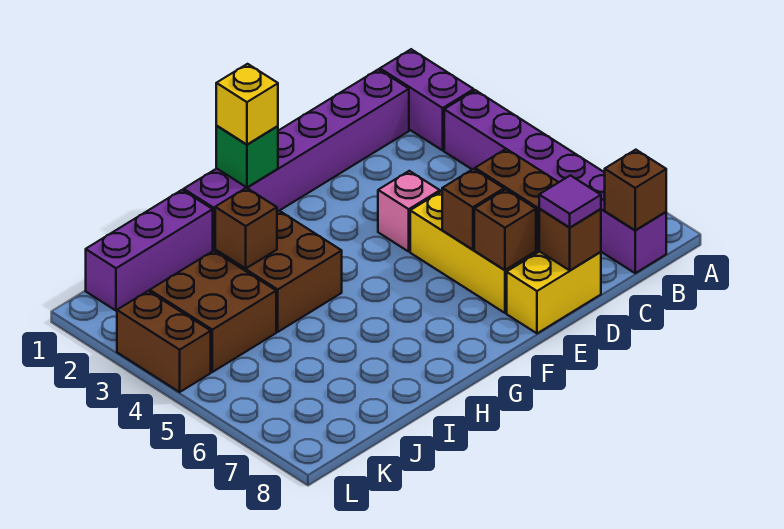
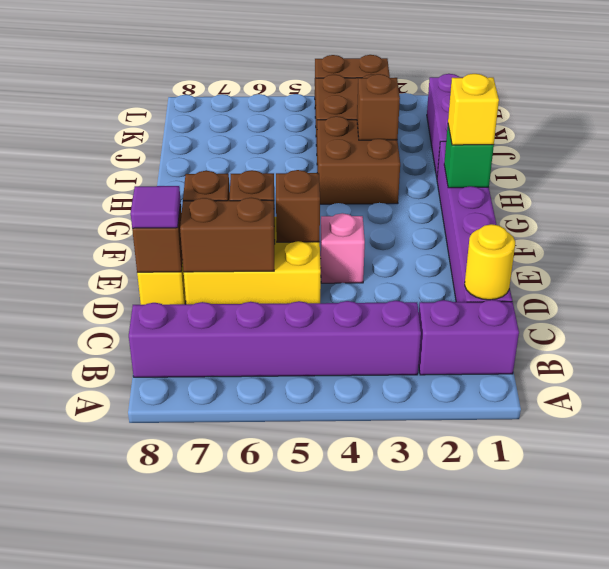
brown brick B8 level 2 -> brown brick E5 level 2
none -> yellow round brick C1 level 2

